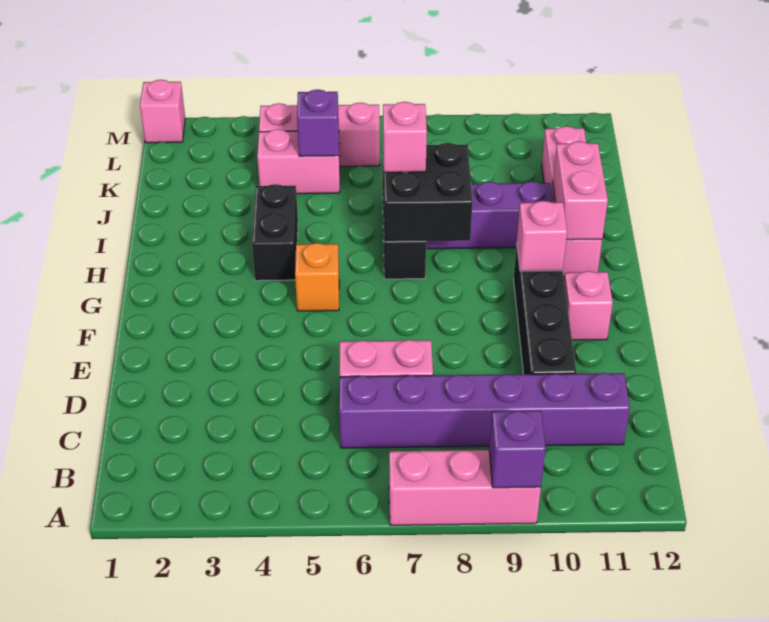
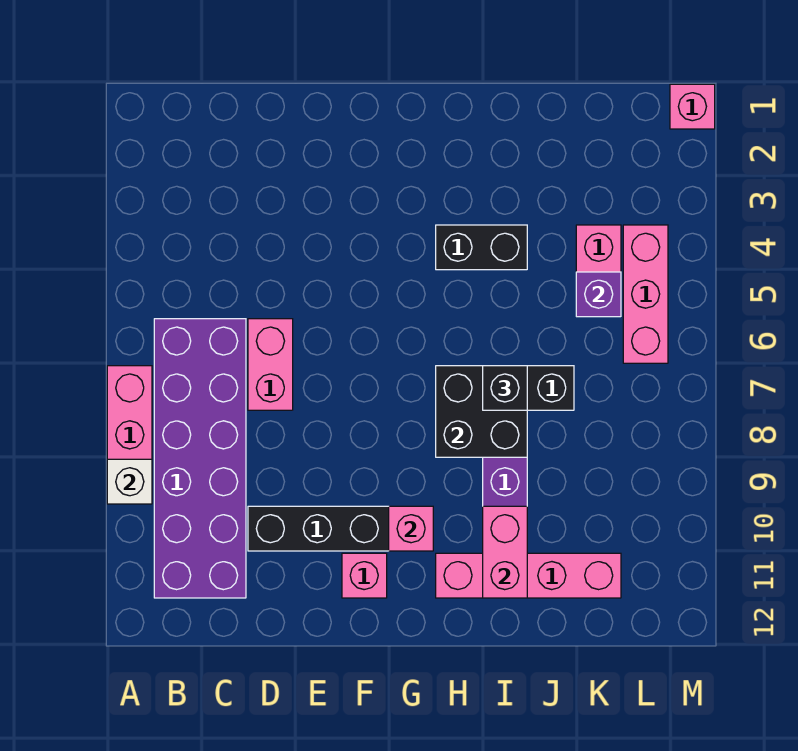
purple brick A9 level 2 -> white brick A9 level 2
purple brick C6:C11 level 1 -> purple brick B6:C11 level 1
orange brick G5 level 1 -> none
pink brick H11:I11 level 2 -> pink brick I10:I11 level 2
pink brick I7 level 3 -> black brick I7 level 3

